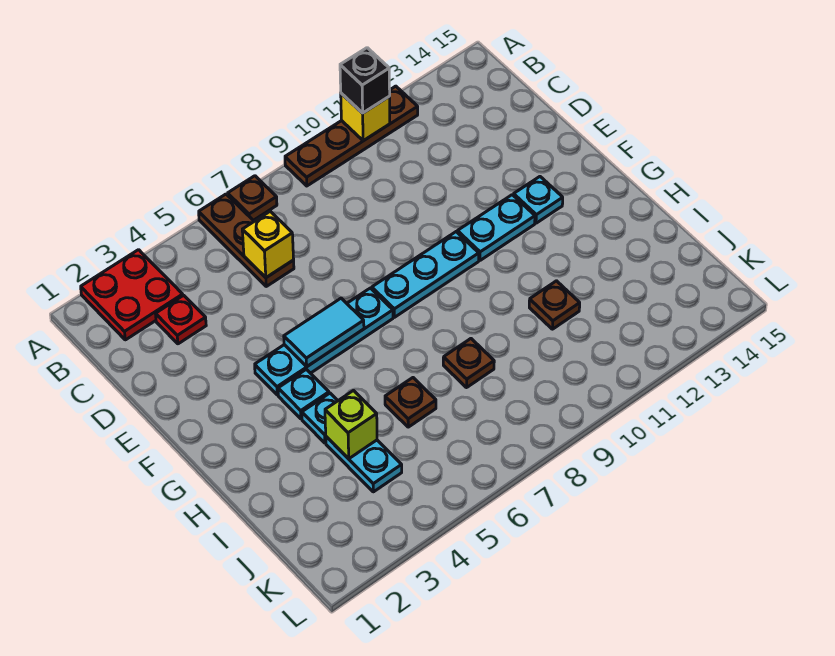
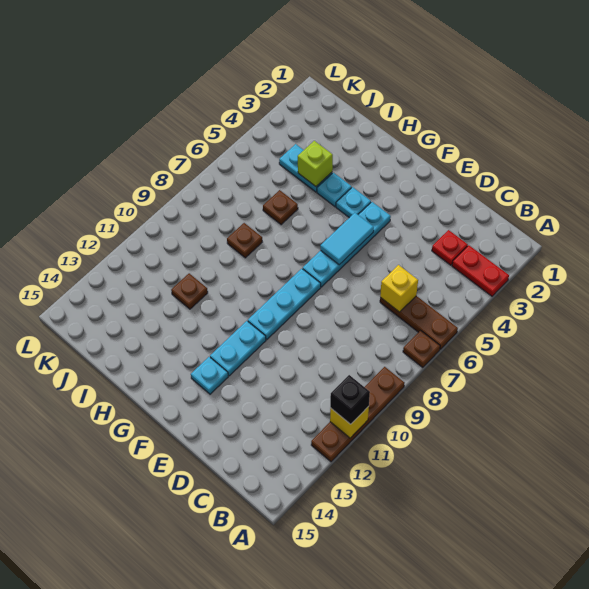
red plate A2:B3 level 1 -> red plate A3:B3 level 1

